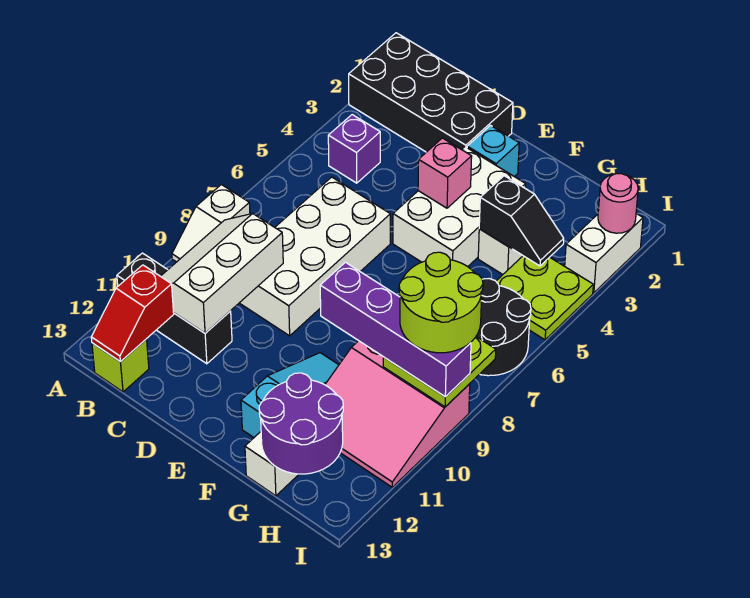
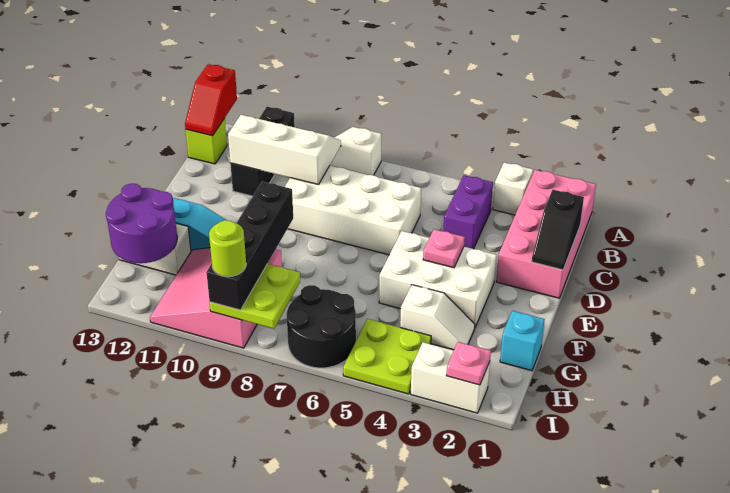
black brick A1:D2 level 1 -> pink brick A1:D2 level 1
none -> white brick A3 level 1
purple brick B4 level 1 -> purple brick B4:C4 level 1
red slope B12:B13 level 2 top 12 -> red slope A13:B13 level 2 top A
cyan brick E2 level 1 -> cyan brick G1 level 1
pink brick E4 level 2 -> pink plate E4 level 2
purple brick F9:I9 level 3 -> black brick F9:I9 level 3
black slope G4:H4 level 2 top G -> black slope C1:D1 level 2 top C
lime round brick H8:I9 level 4 -> lime round brick I9 level 4
pink round brick I2 level 2 -> pink plate I2 level 2

